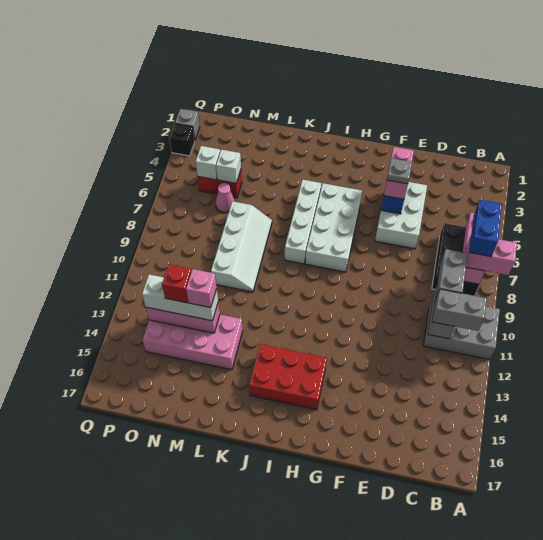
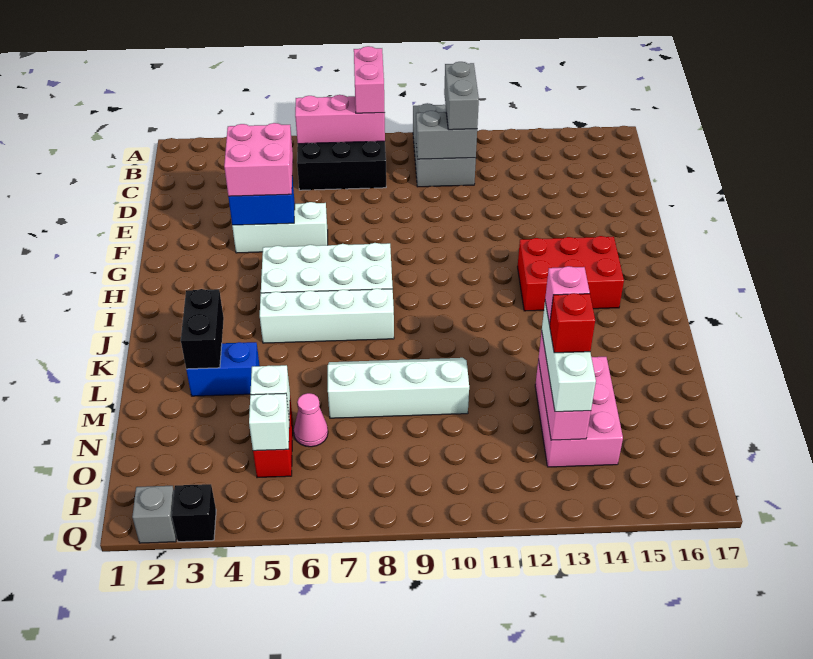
blue brick B7:B8 level 4 -> blue brick L3:L4 level 1
grey brick C9:C10 level 3 -> none
white brick E4:F6 level 1 -> white brick F4:F6 level 1
pink brick F4:F5 level 3 -> pink brick E4:F5 level 3
grey plate F5 level 4 -> none
red brick H14:J15 level 1 -> red brick H13:I15 level 1
none -> black brick K3:L3 level 2
pink brick L13:O14 level 1 -> pink brick M13:O14 level 1

